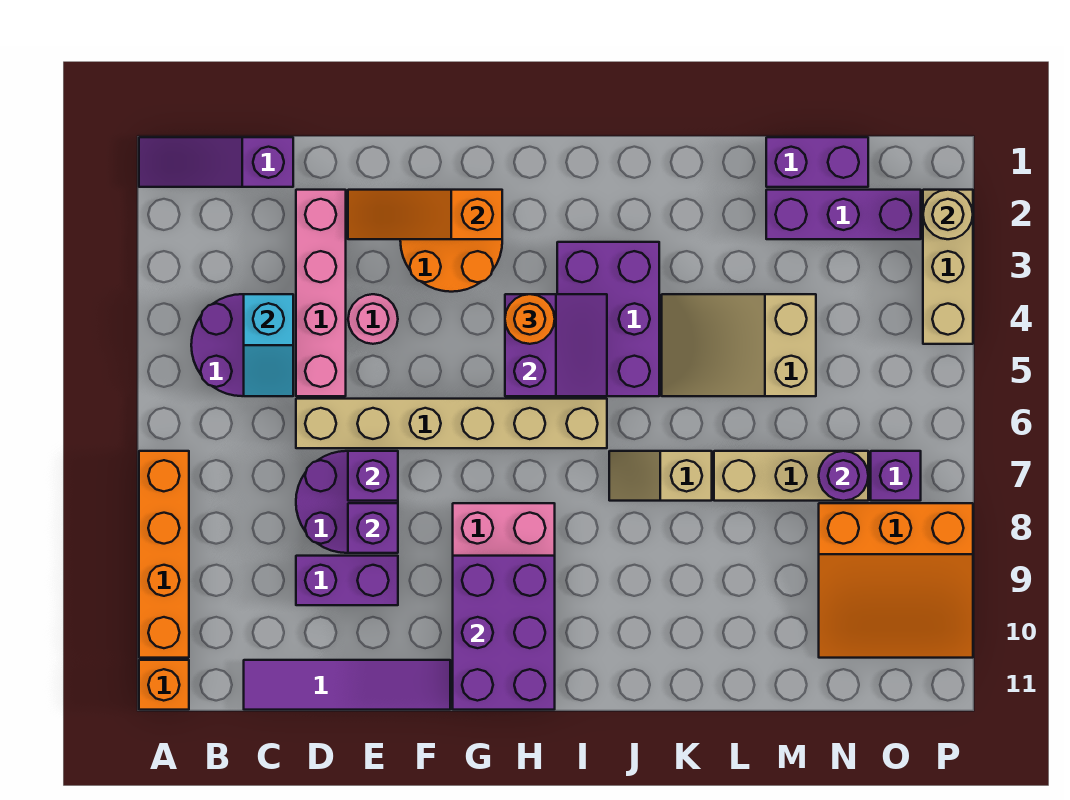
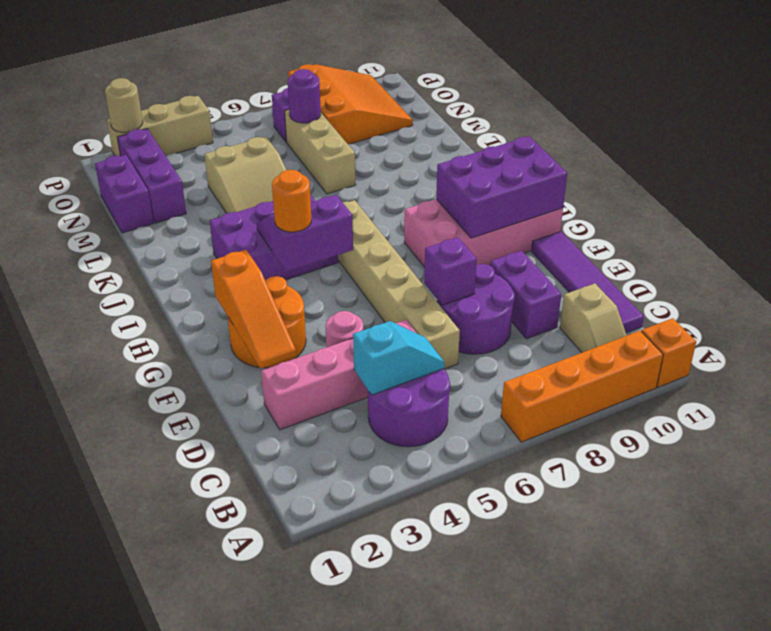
purple slope A1:C1 level 1 top C -> none
purple brick E8 level 2 -> none
tan slope J7:K7 level 1 top K -> tan slope B10:C10 level 1 top C

